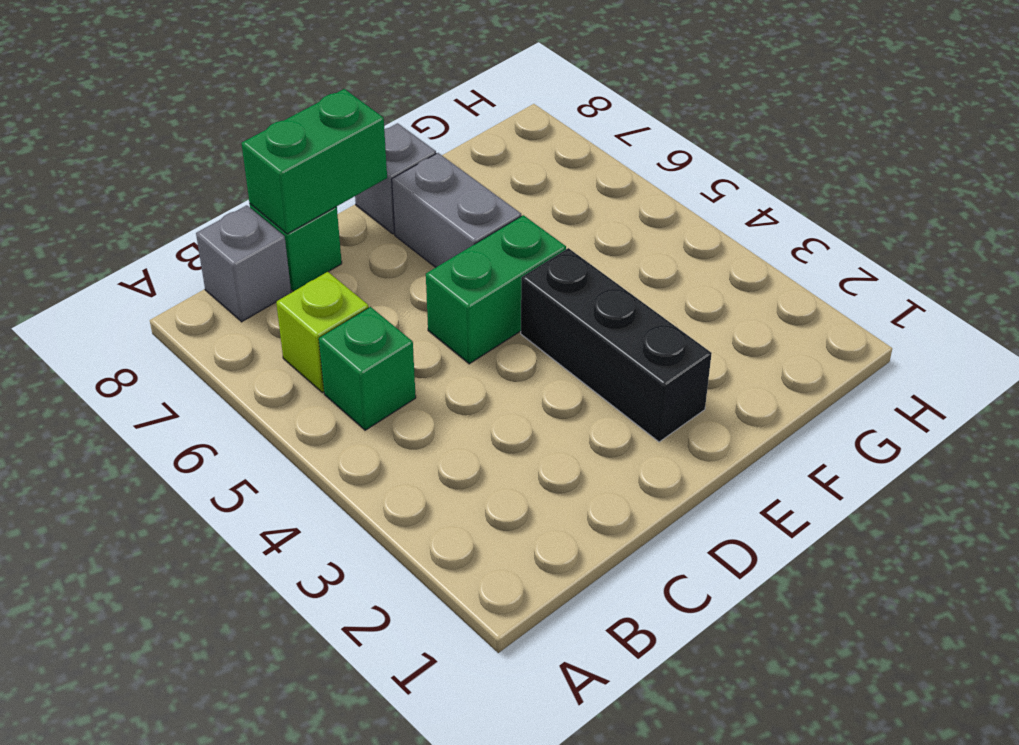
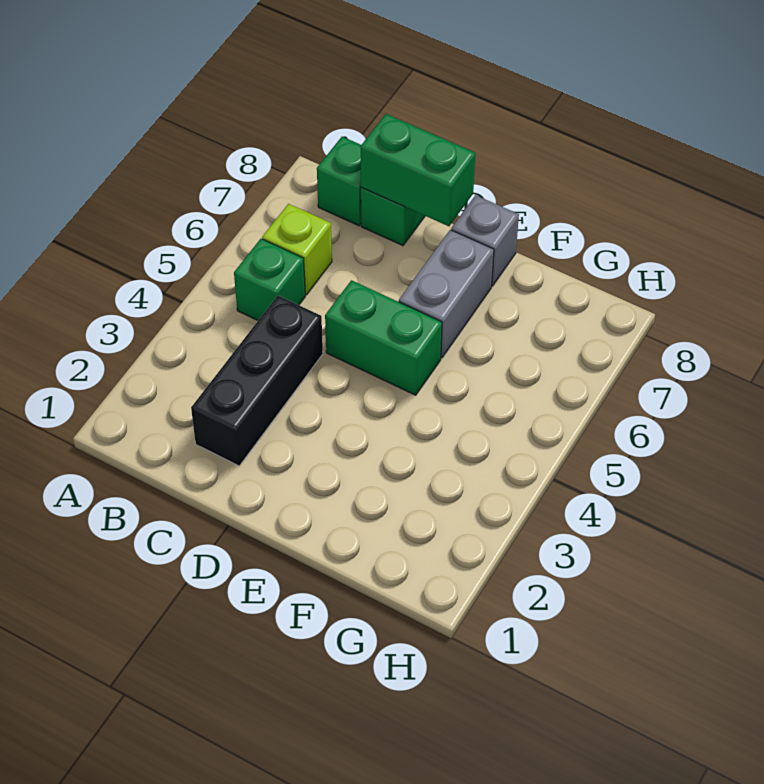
grey brick B8 level 1 -> green brick B8 level 1
black brick E2:E4 level 1 -> black brick C2:C4 level 1

